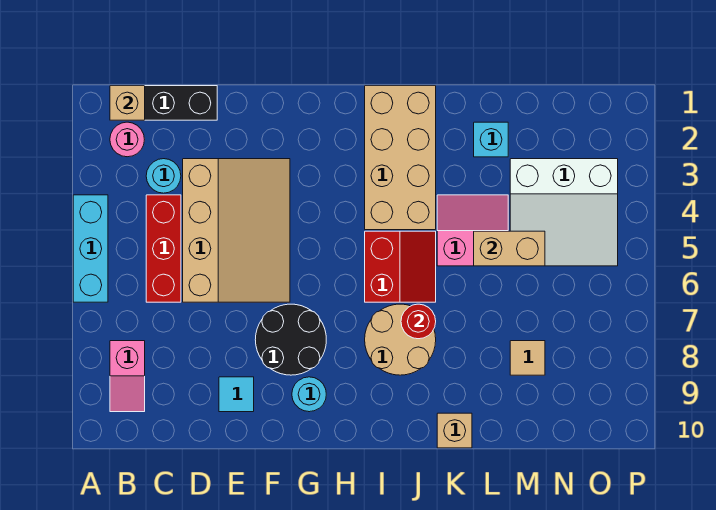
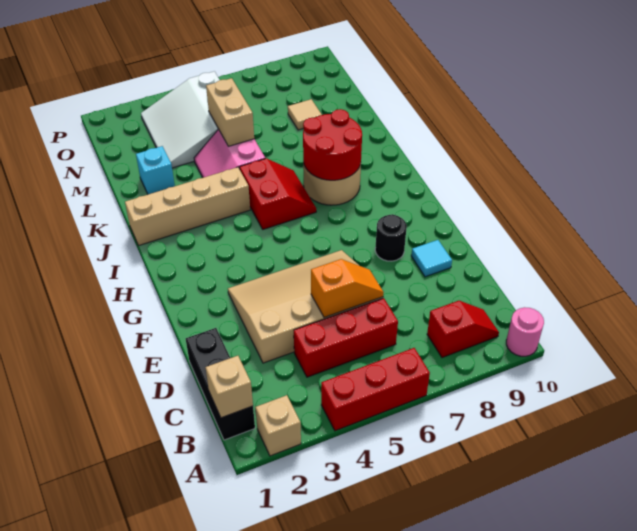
cyan brick A4:A6 level 1 -> red brick A4:A6 level 1
pink round brick B2 level 1 -> pink round brick A10 level 1
pink slope B8:B9 level 1 top 8 -> red slope B8:B9 level 1 top 8
cyan round brick C3 level 1 -> none
none -> orange slope D5:D6 level 2 top 5
black round brick F7:G8 level 1 -> black round brick F8 level 1
cyan round brick G9 level 1 -> none
tan brick I1:J4 level 1 -> tan brick J1:J4 level 1
red slope I5:J6 level 1 top I -> red slope I5:J6 level 1 top 5
red round brick J7 level 2 -> red round brick I7:J8 level 2
tan brick K10 level 1 -> tan brick A2 level 1
white slope M3:O5 level 1 top 3 -> white slope M3:O5 level 1 top 5

